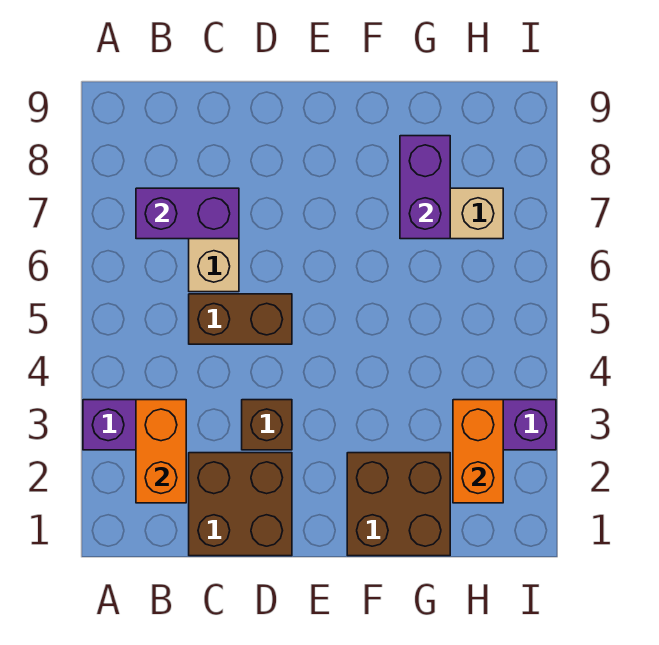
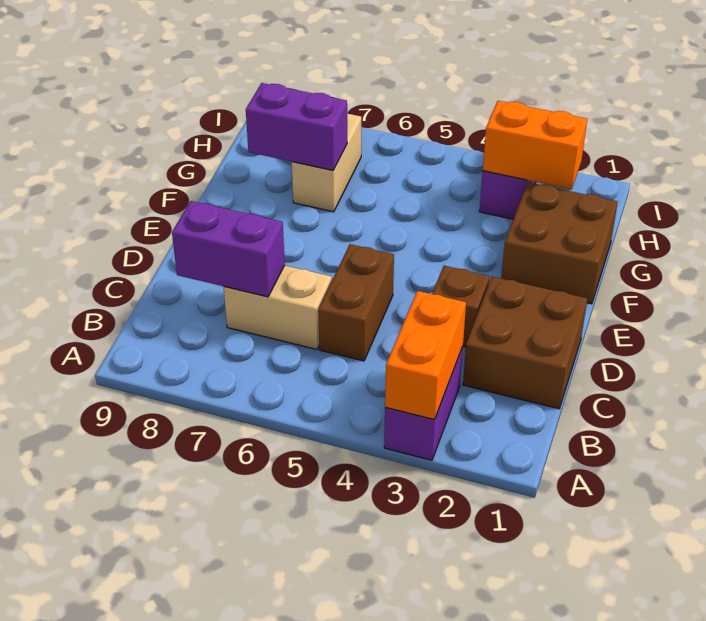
orange brick B2:B3 level 2 -> orange brick A3:B3 level 2
purple brick B7:C7 level 2 -> purple brick C7:C8 level 2

